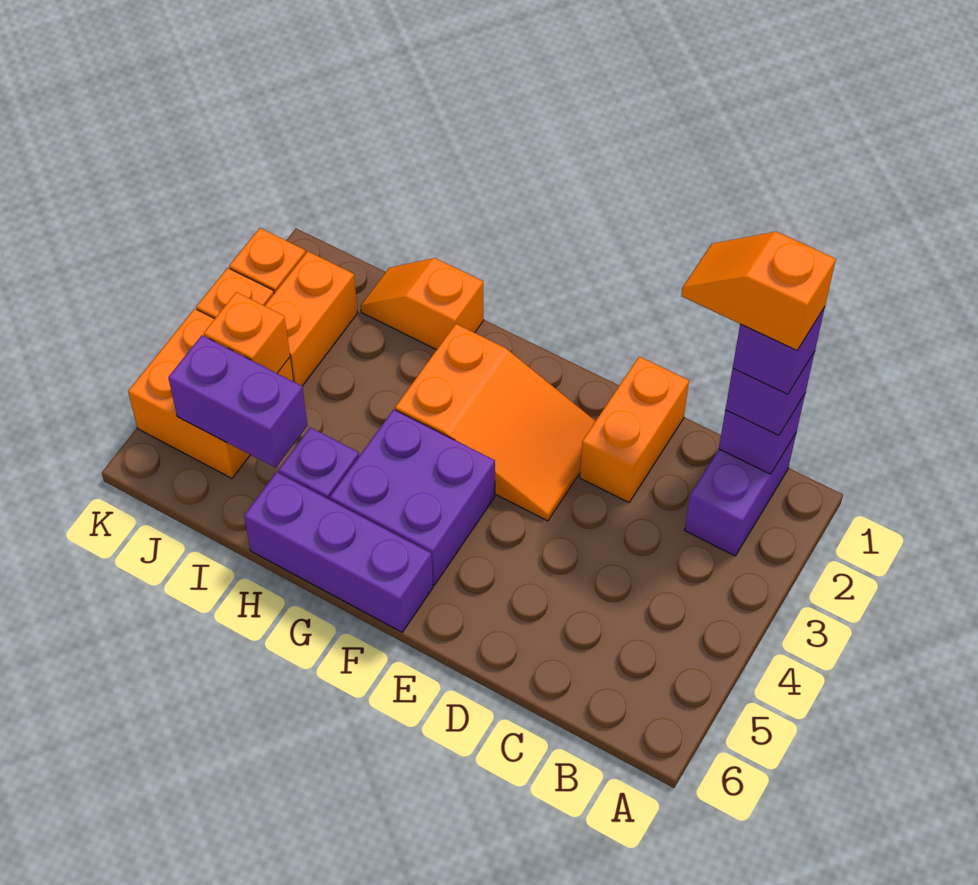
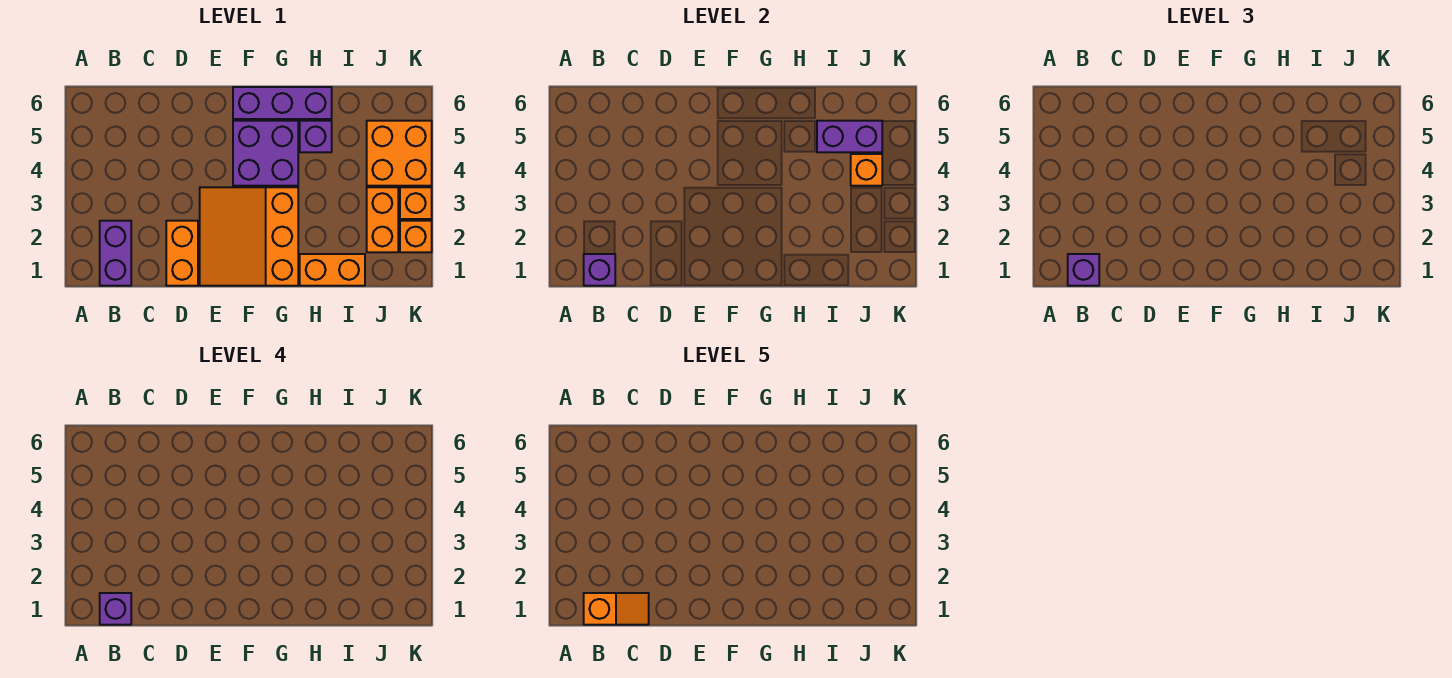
orange slope E2:G3 level 1 top G -> orange slope E1:G3 level 1 top G
orange slope H1:I1 level 1 top H -> orange brick H1:I1 level 1

